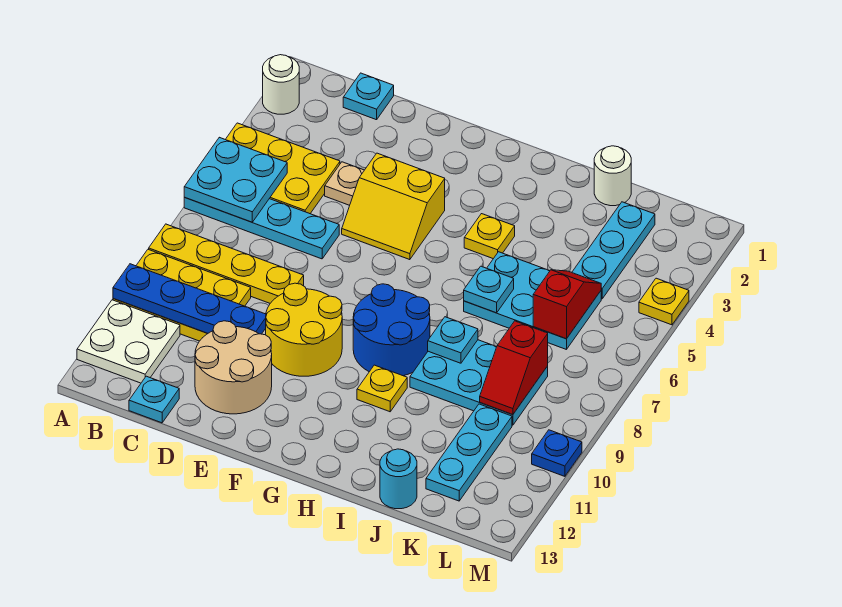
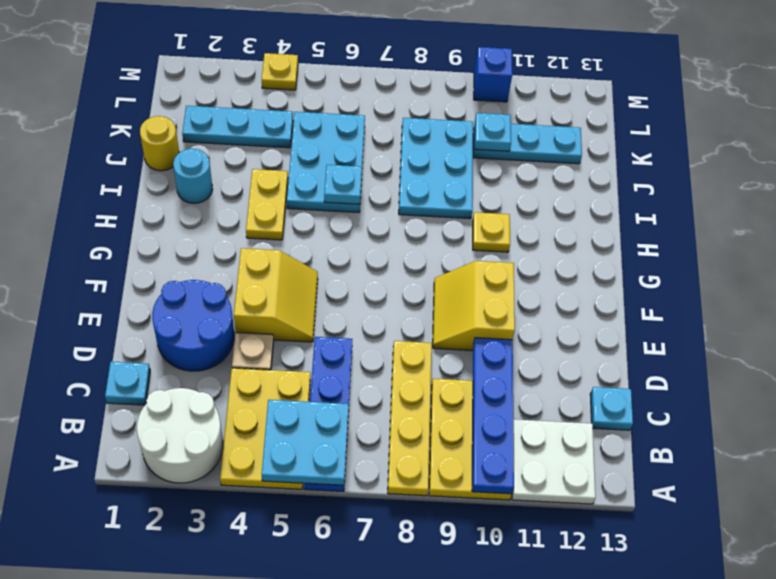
white round brick A2 level 1 -> white round brick A2:B3 level 1
cyan plate A6:D6 level 1 -> blue plate A6:D6 level 1
tan round brick D11:E12 level 1 -> none
yellow round brick E9:F10 level 1 -> yellow slope E9:F10 level 1 top 10
blue round brick G8:H9 level 1 -> blue round brick D2:E3 level 1
yellow plate H4 level 1 -> yellow plate H4:I4 level 1
cyan plate I8 level 2 -> cyan plate K10 level 2
white round brick J1 level 1 -> yellow round brick J1 level 1
cyan round brick J13 level 1 -> cyan round brick I2 level 1
red slope K5:K6 level 2 top 6 -> none
red slope K8:K9 level 2 top 8 -> none
blue plate M10 level 1 -> blue brick M10 level 1

